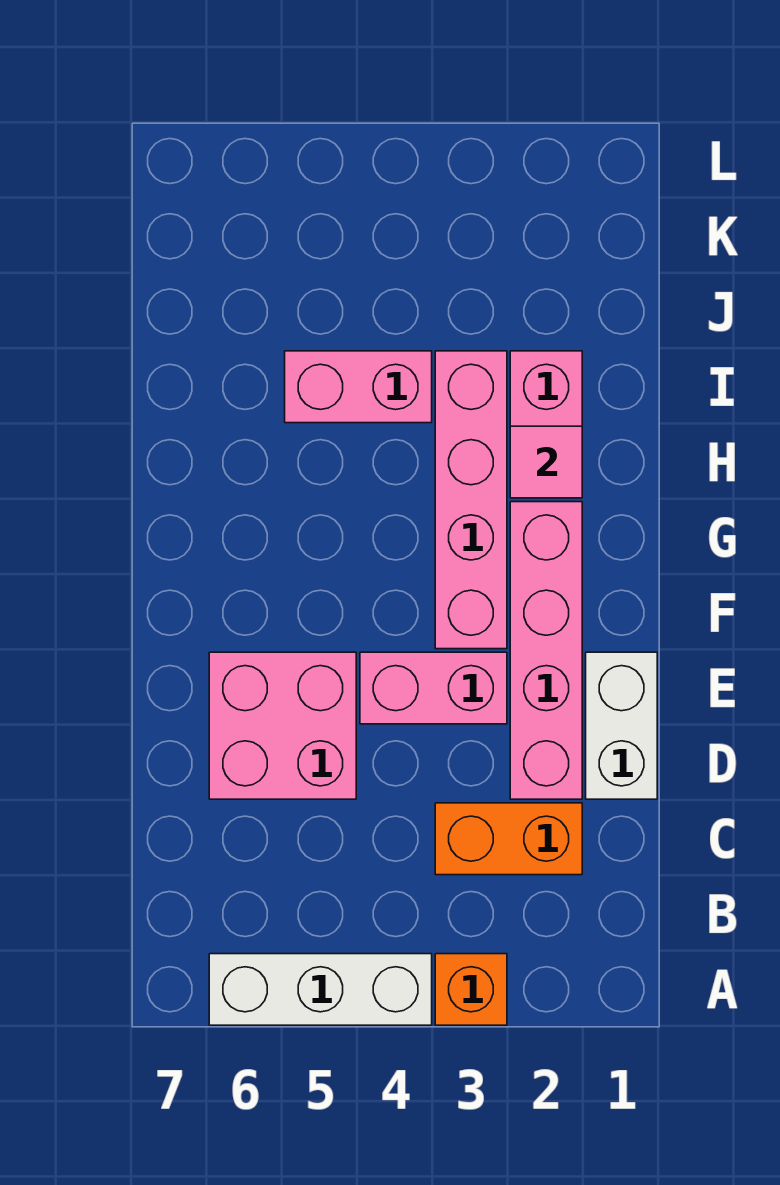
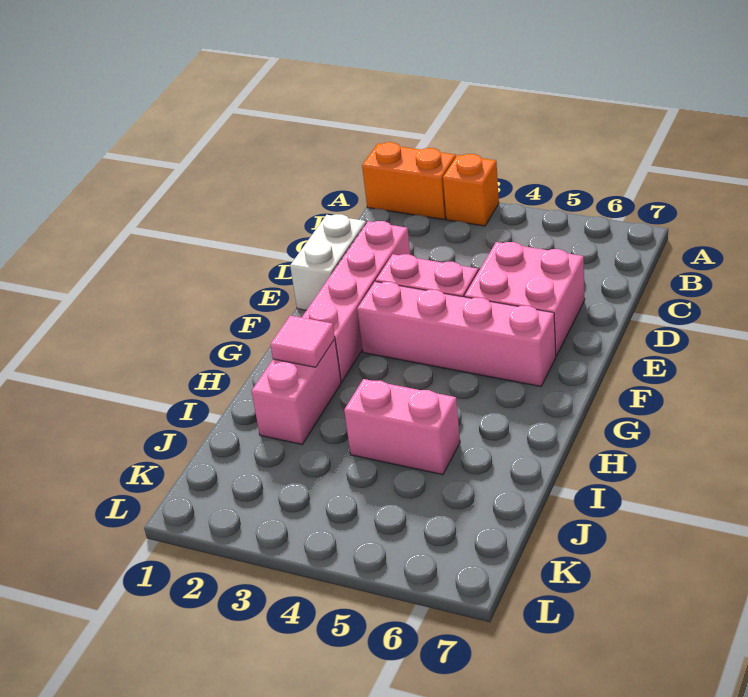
white brick A4:A6 level 1 -> none
orange brick C2:C3 level 1 -> orange brick A1:A2 level 1
pink brick F3:I3 level 1 -> pink brick F3:F6 level 1

